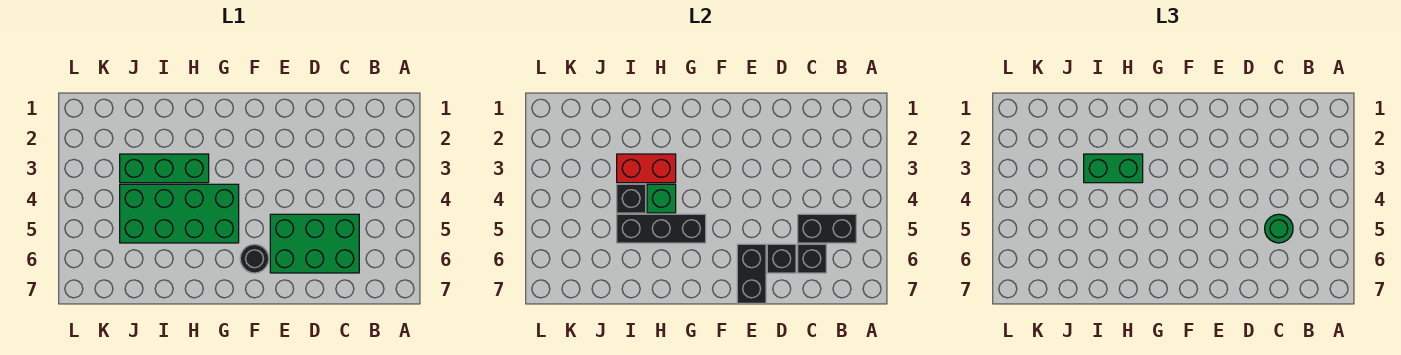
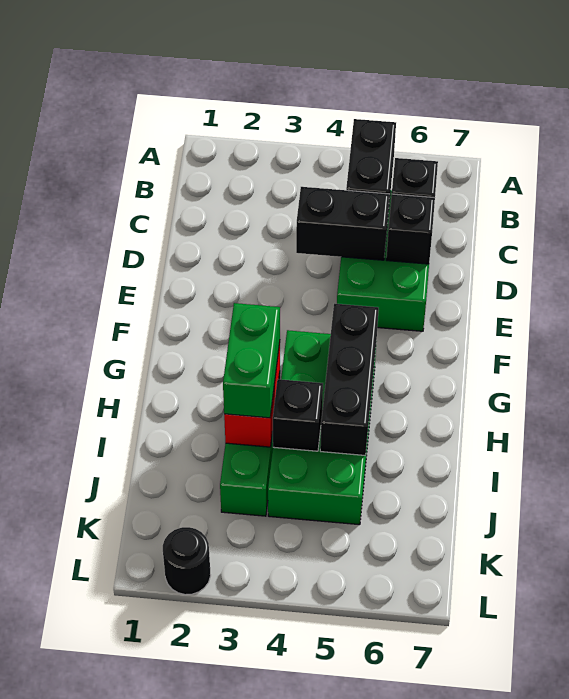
green round brick C5 level 3 -> none
black brick E6:E7 level 2 -> black brick D4:D5 level 2
black round brick F6 level 1 -> black round brick L2 level 1
green brick H4 level 2 -> none

